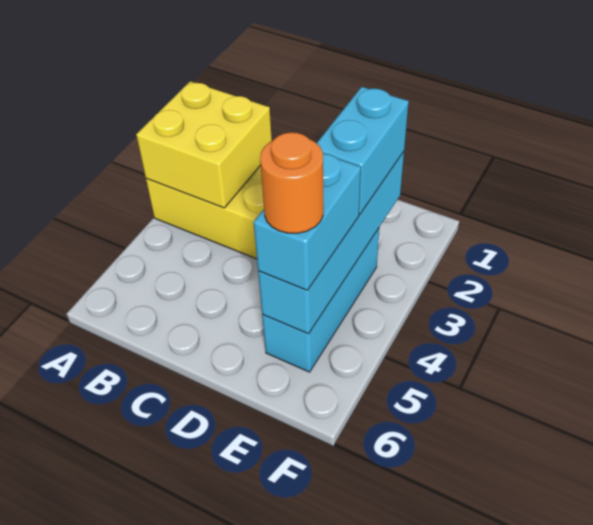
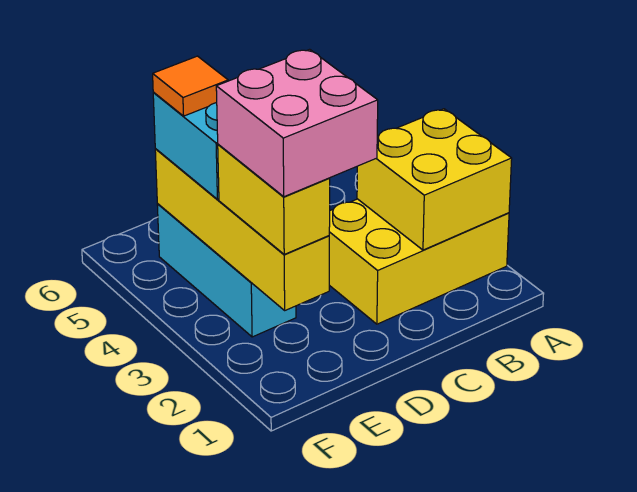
none -> pink brick D2:E3 level 4
cyan brick E2:E5 level 2 -> yellow brick E2:E5 level 2
cyan brick E2:E3 level 3 -> yellow brick E2:E3 level 3
orange round brick E5 level 4 -> orange tile E5 level 4

